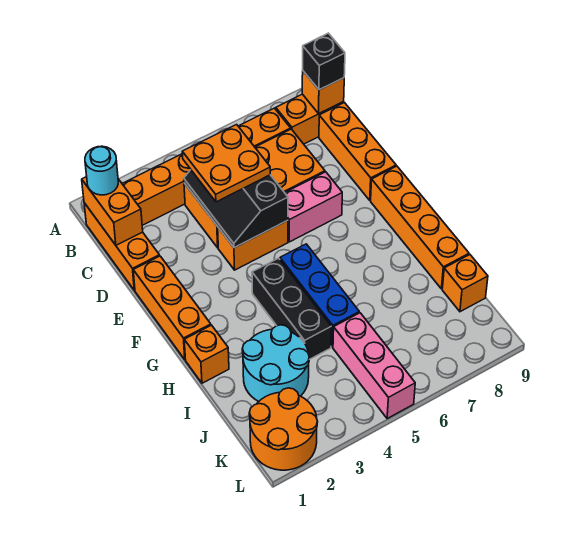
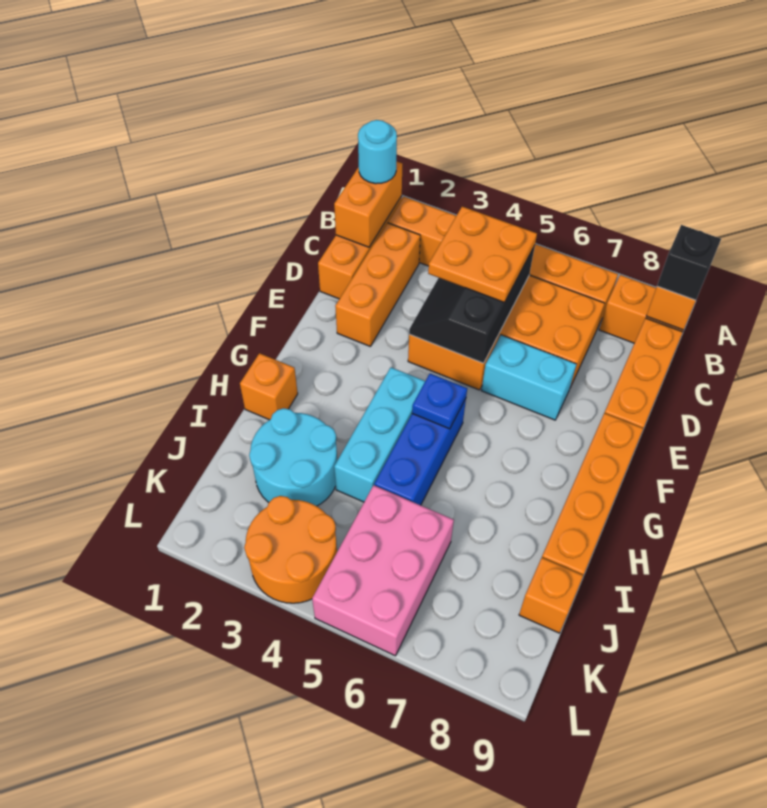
orange brick E1:G1 level 1 -> orange brick C2:E2 level 1
pink brick E6:E7 level 1 -> cyan brick E6:E7 level 1
black brick G4:I4 level 1 -> cyan brick G4:I4 level 1
none -> blue plate G5 level 2
pink brick J5:L5 level 1 -> pink brick J5:L6 level 1
orange round brick K1:L2 level 1 -> orange round brick K3:L4 level 1

